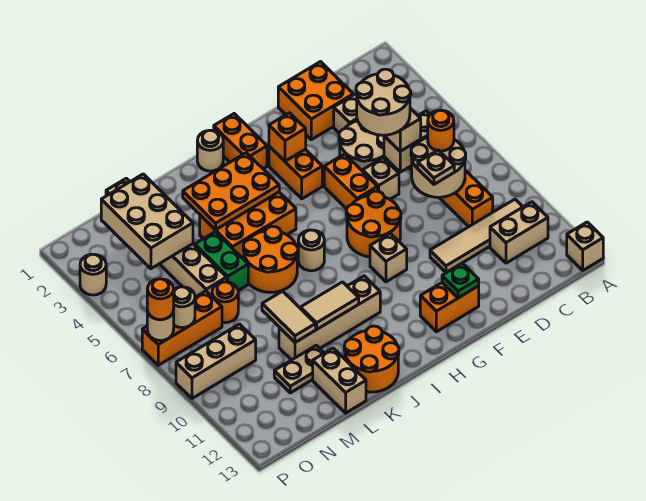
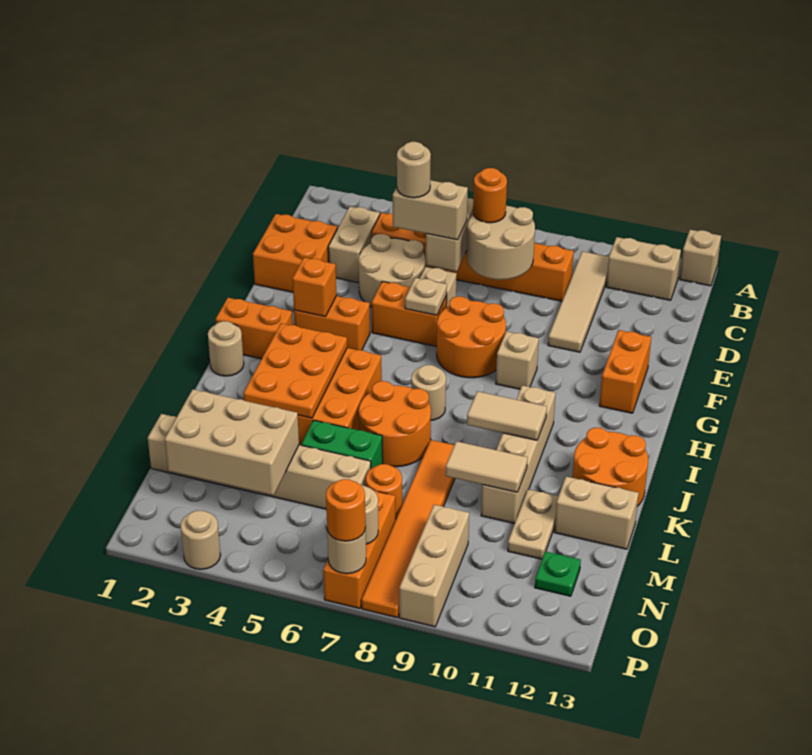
tan brick B11:C11 level 1 -> tan brick B11:B12 level 1
tan round brick D5:E6 level 4 -> tan round brick D5 level 4
tan plate D8 level 3 -> tan plate F6 level 2
green plate F12 level 2 -> green plate N12 level 1
tan tile J10:K10 level 2 -> tan tile J9:J10 level 2
none -> orange tile K8:P8 level 1

